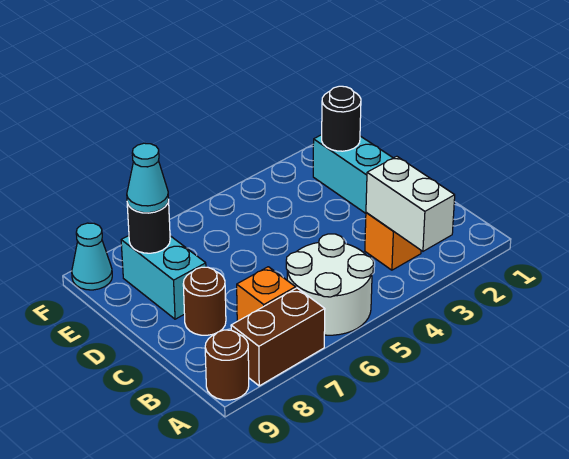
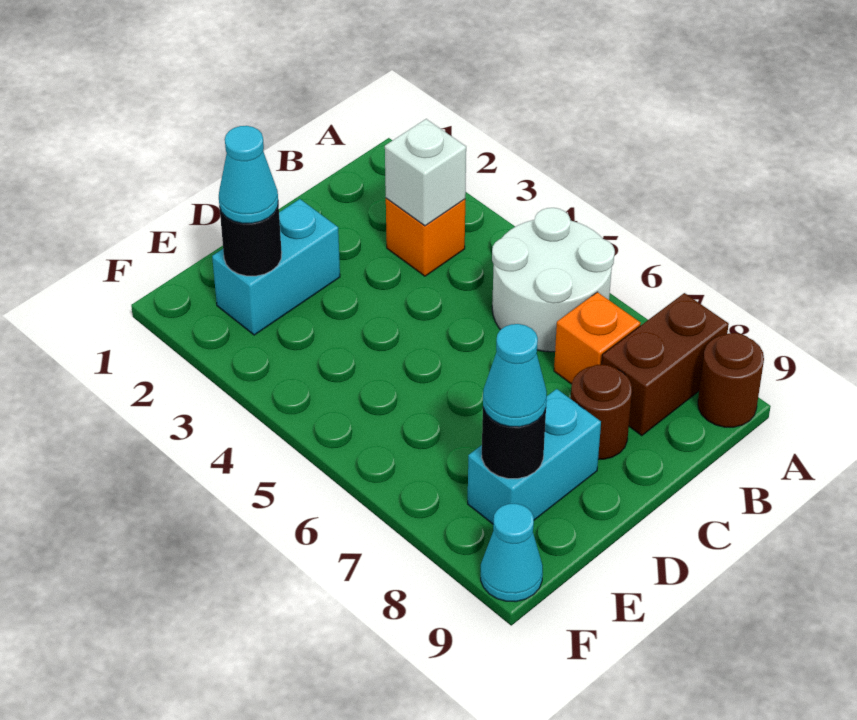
white brick A3:B3 level 2 -> white brick B3 level 2
brown brick A7:A8 level 1 -> brown brick A8:B8 level 1
none -> cyan cone E2 level 3

